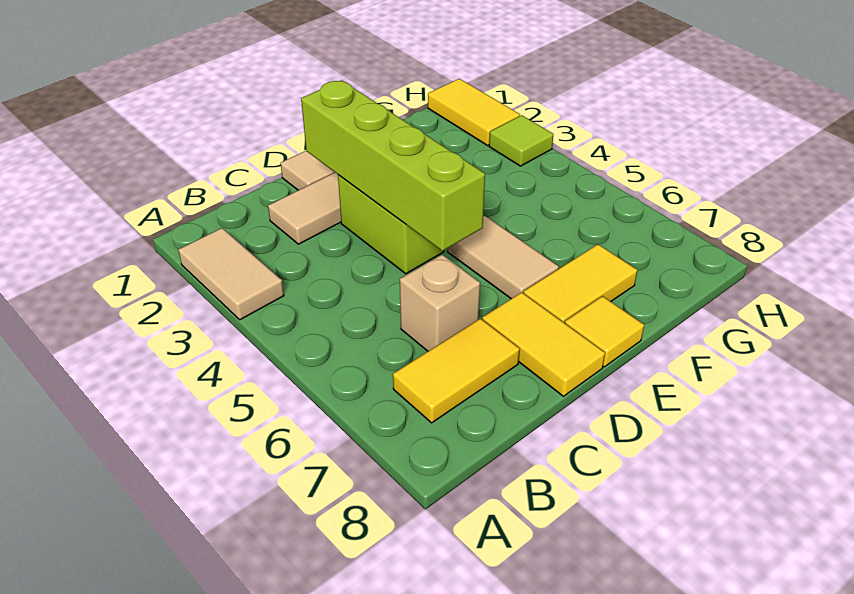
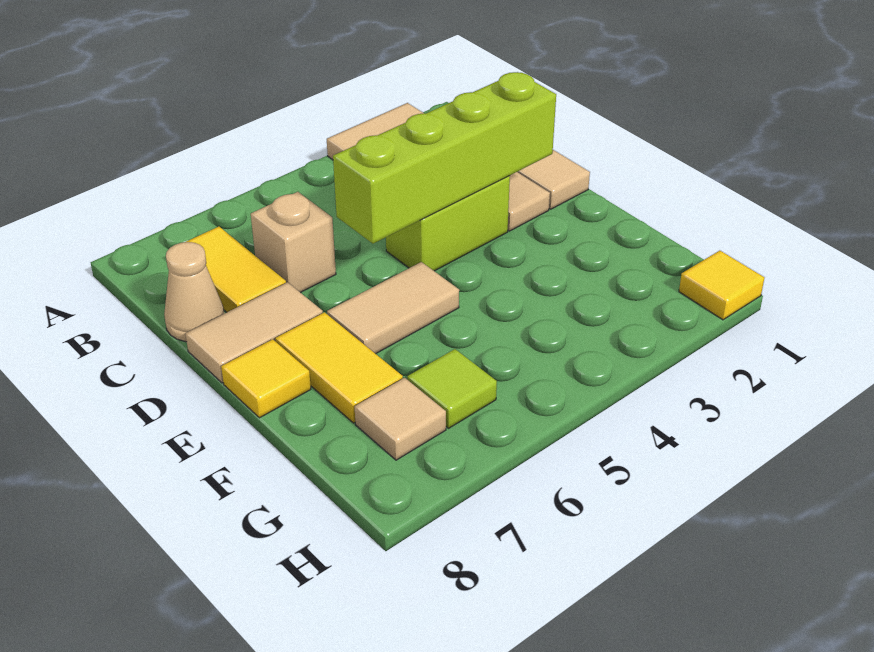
none -> tan cone C8 level 1
yellow tile D7:D8 level 1 -> tan tile D7:D8 level 1
none -> tan tile G7 level 1
yellow tile H1:H2 level 1 -> yellow tile H1 level 1
lime tile H3 level 1 -> lime tile G6 level 1

